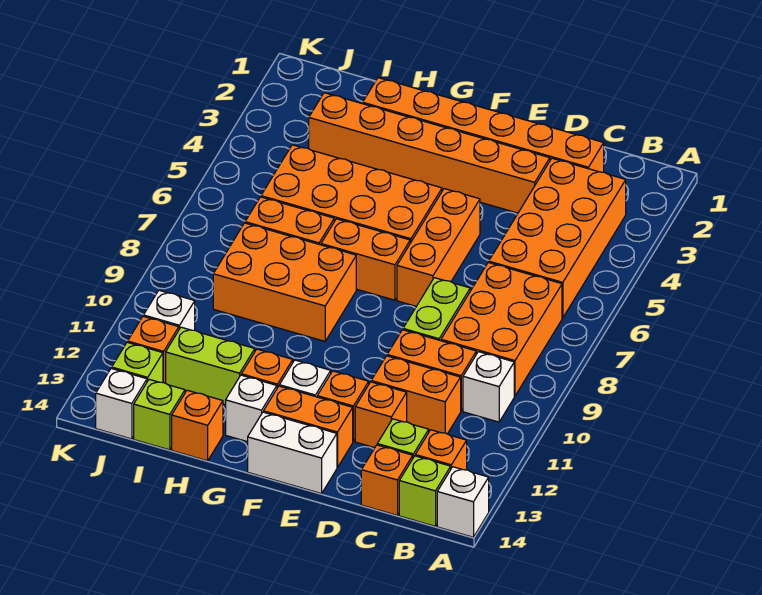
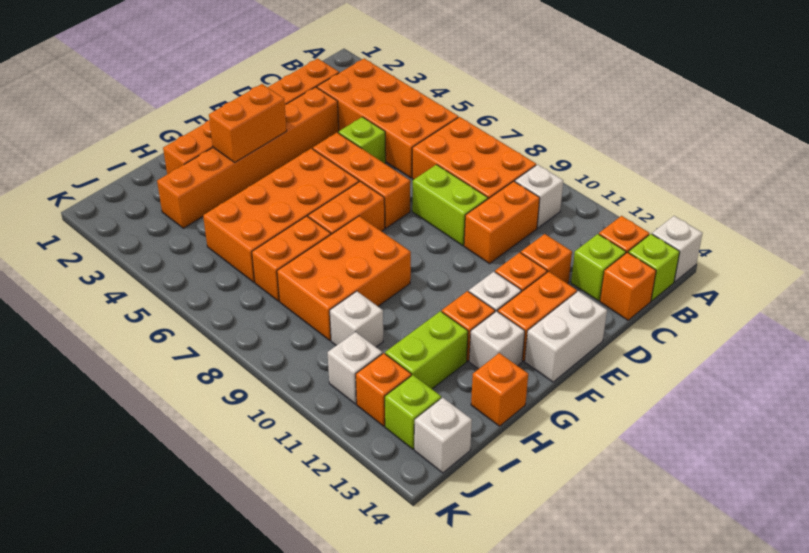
orange brick C11:D11 level 1 -> orange brick F3:G3 level 2
none -> white brick I10 level 1
lime brick I14 level 1 -> lime brick D5 level 1

